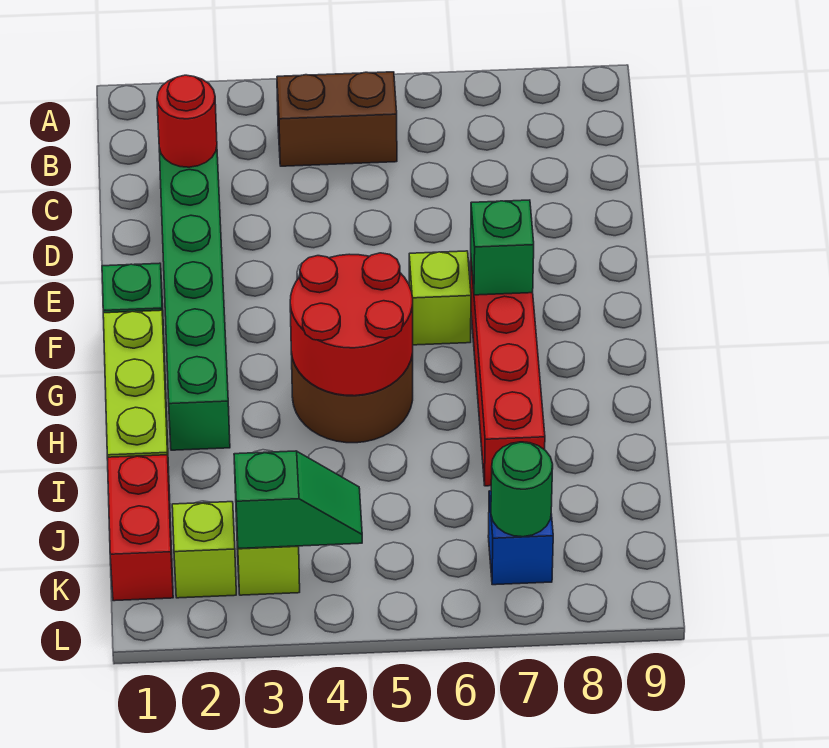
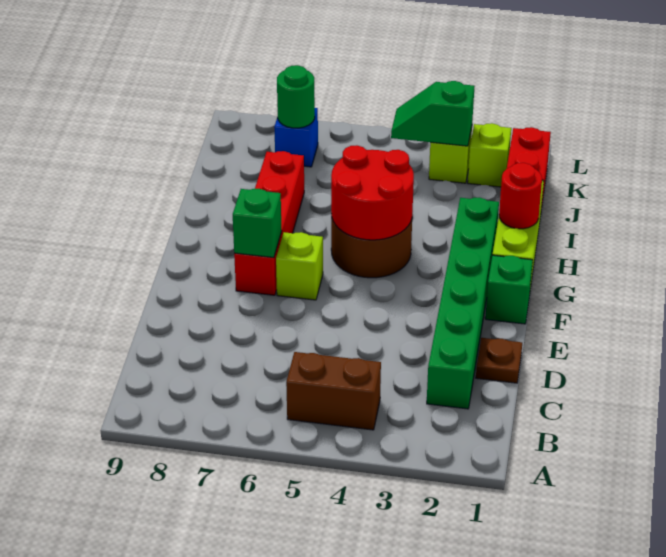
red round brick C2 level 2 -> red round brick H1 level 2
none -> brown plate D1 level 1

